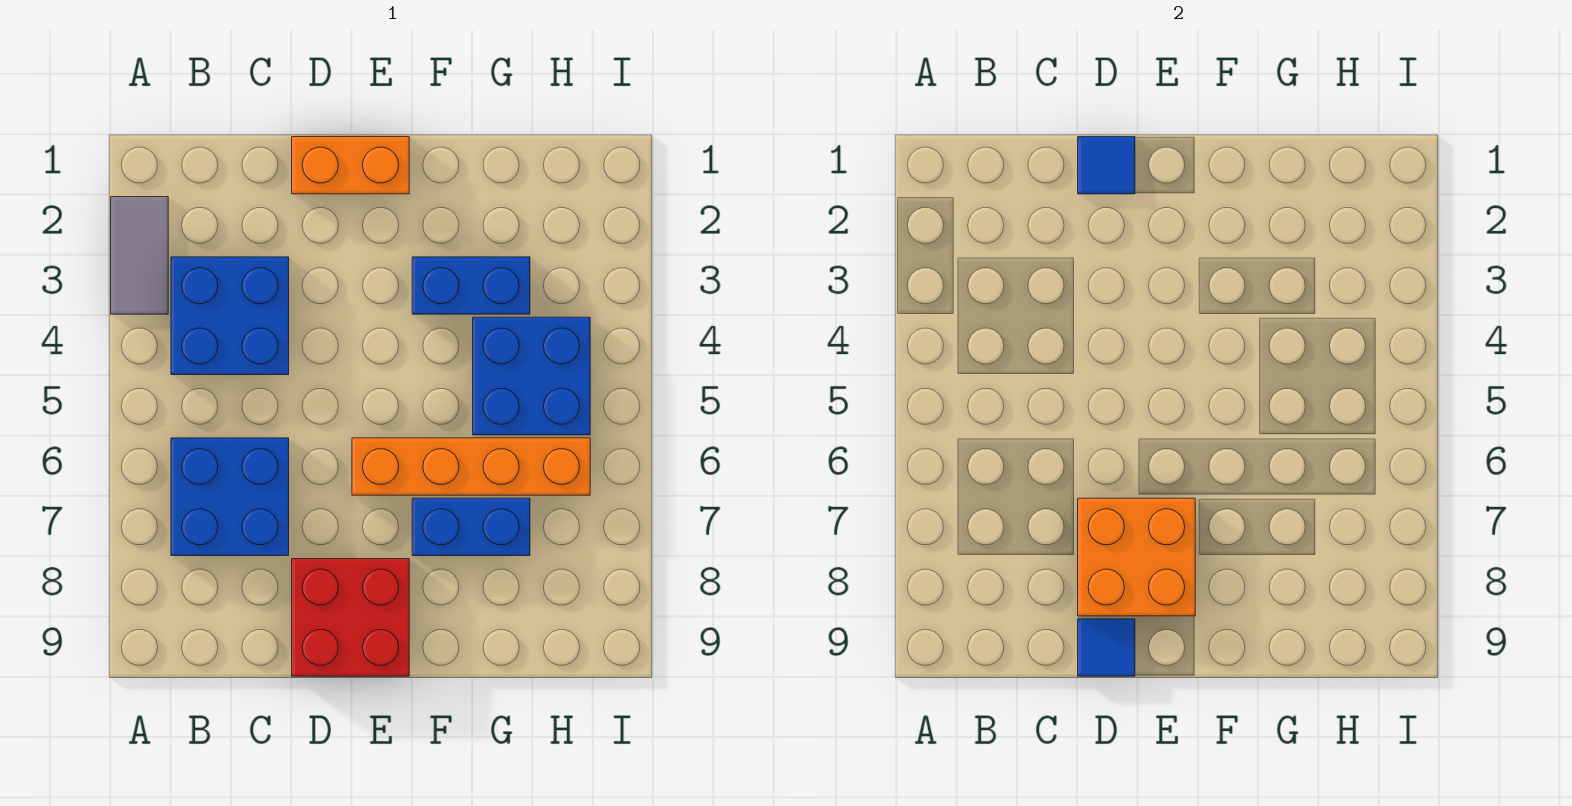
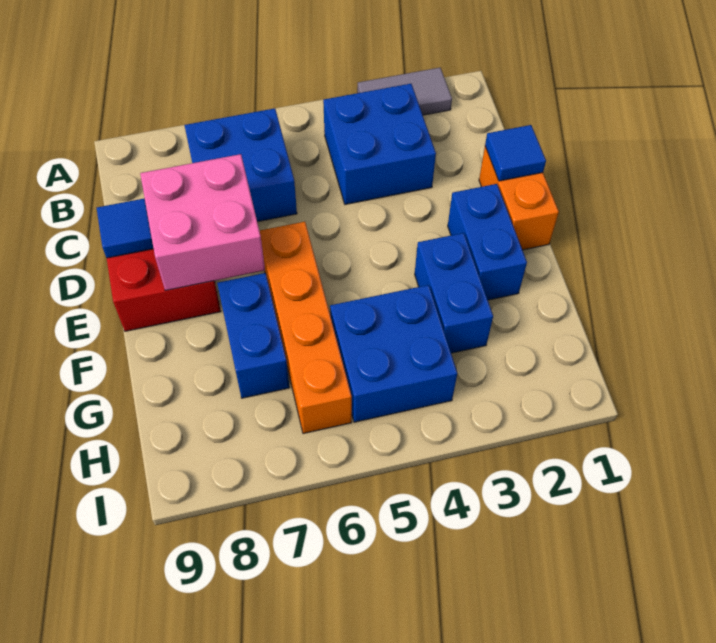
orange brick D7:E8 level 2 -> pink brick D7:E8 level 2
none -> blue brick E2:F2 level 1

